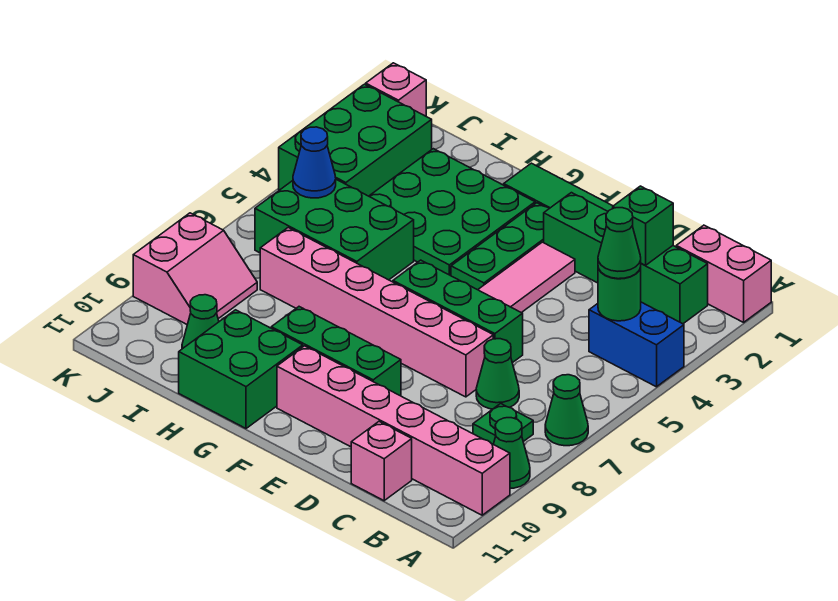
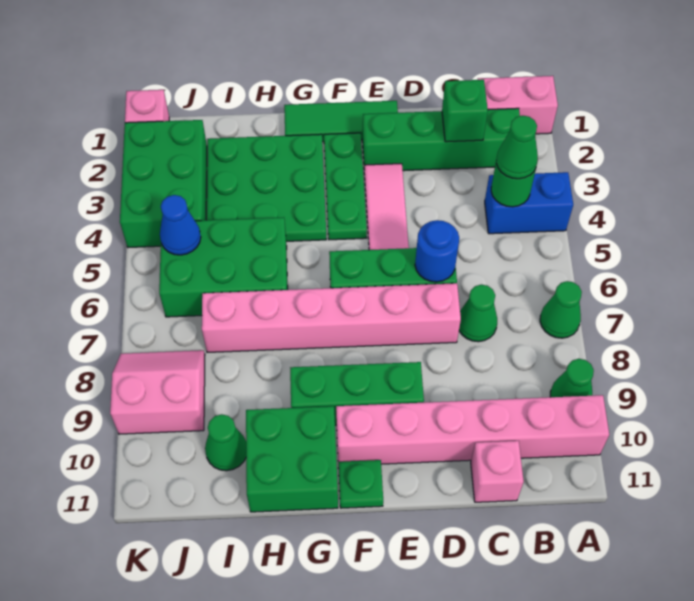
green plate B8 level 1 -> green plate F11 level 1
none -> blue round brick D6 level 2
pink slope J8:K9 level 1 top K -> pink slope J8:K9 level 1 top 9

